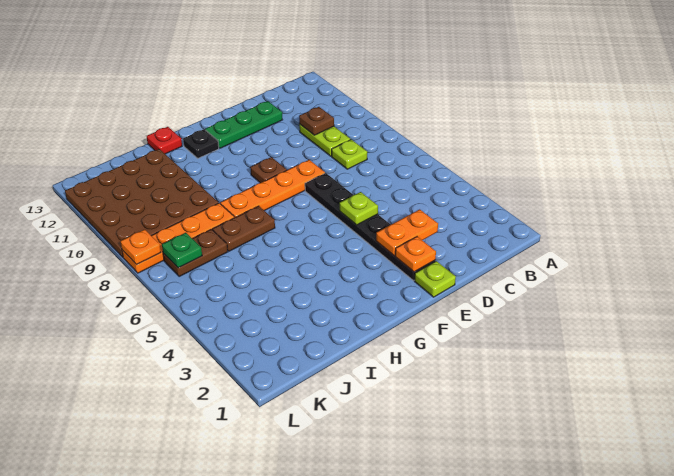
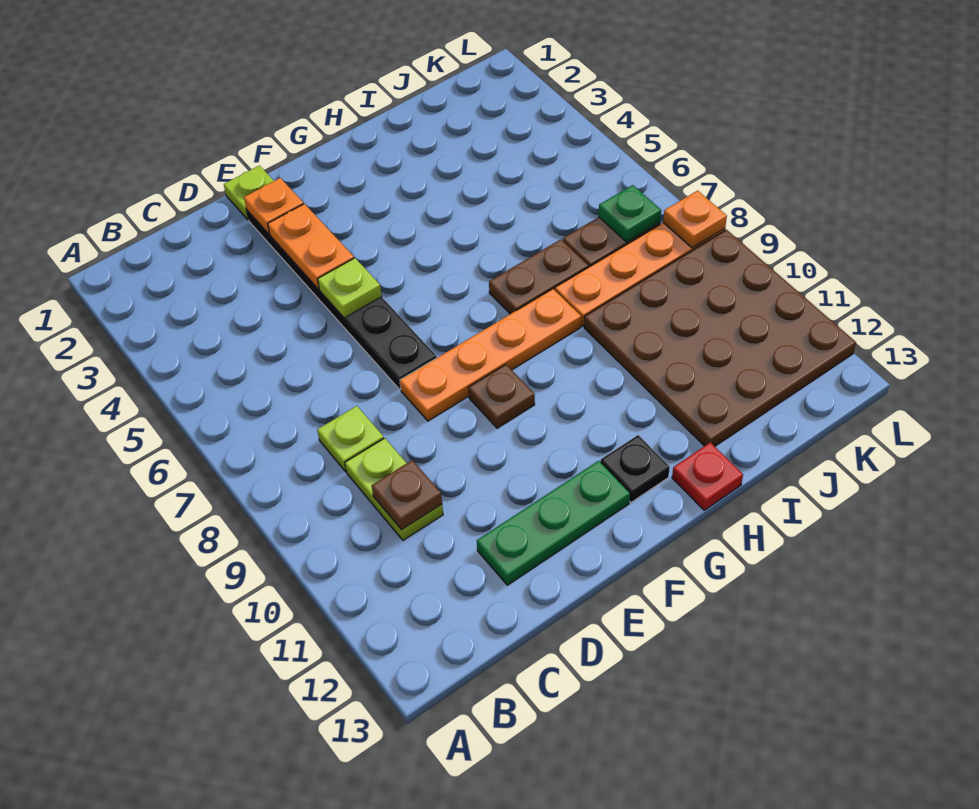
orange plate D3:E3 level 2 -> orange plate E3:E4 level 2

